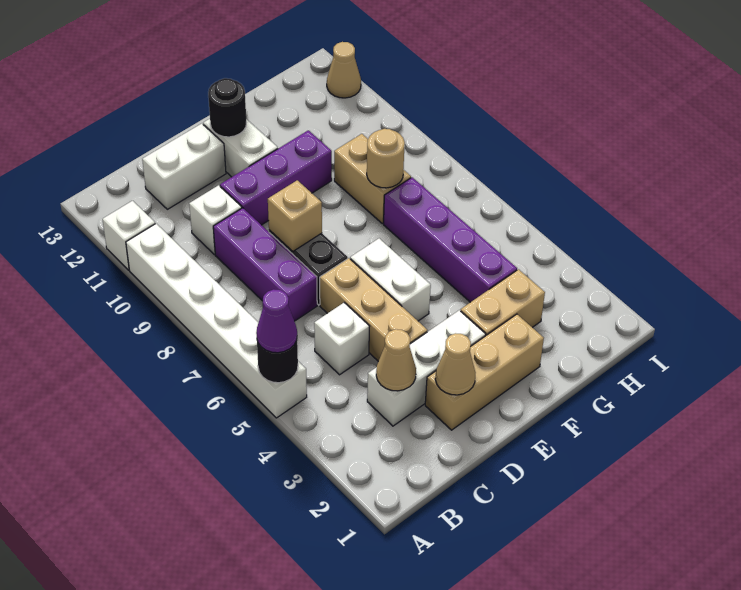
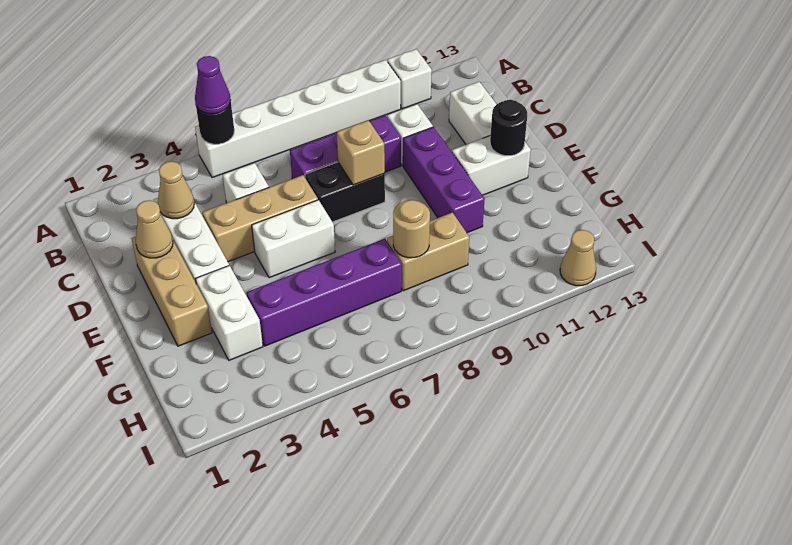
tan brick F3:G3 level 1 -> white brick F3:G3 level 1

